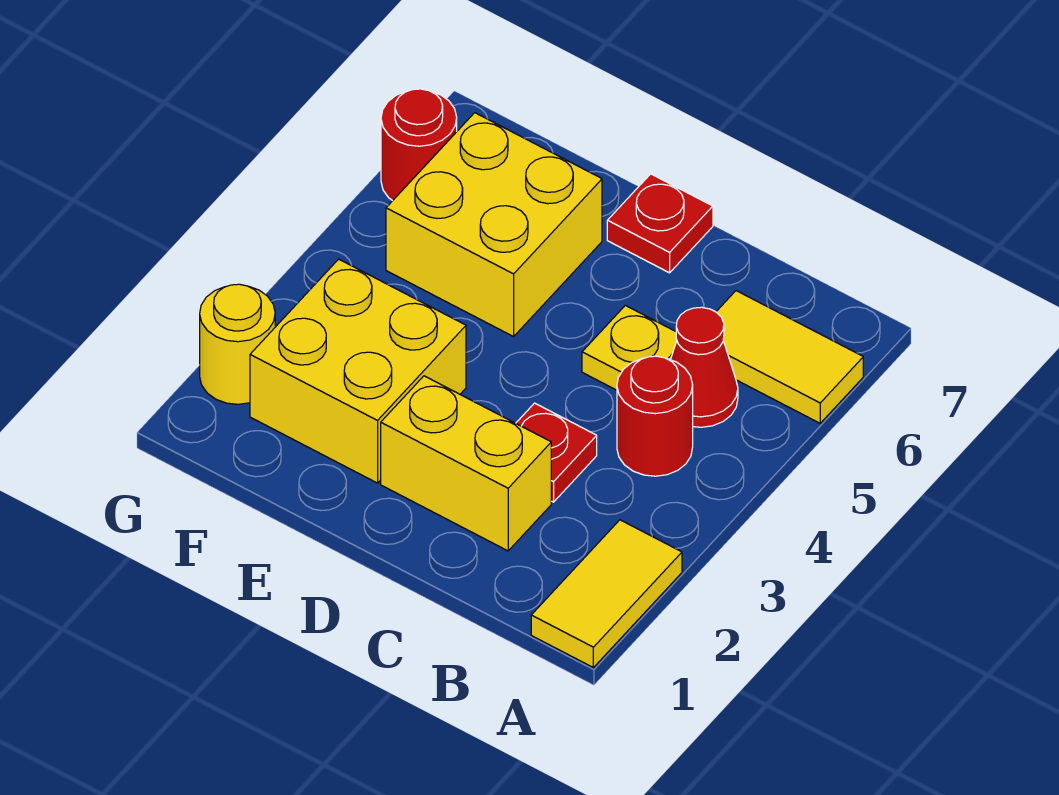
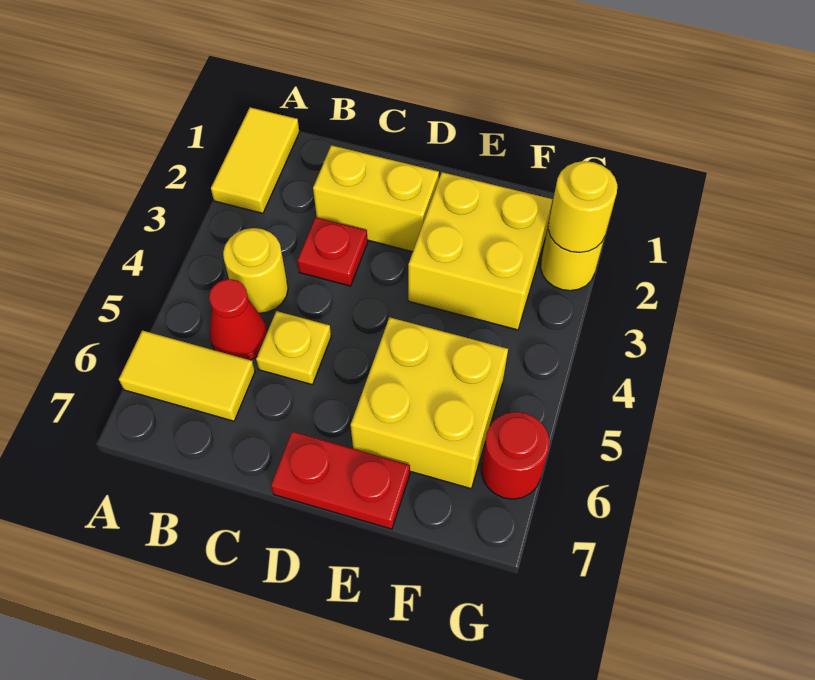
red round brick B4 level 1 -> yellow round brick B4 level 1
red plate D7 level 1 -> red plate D7:E7 level 1
none -> yellow round brick G2 level 2

